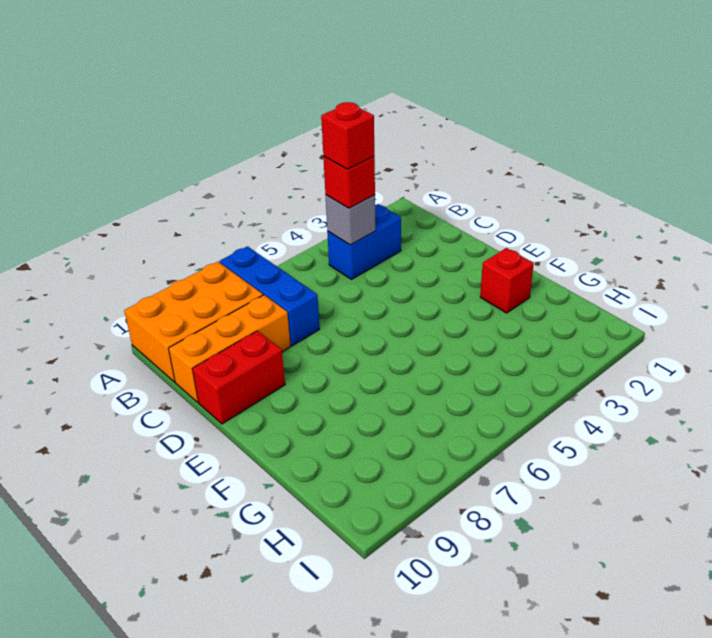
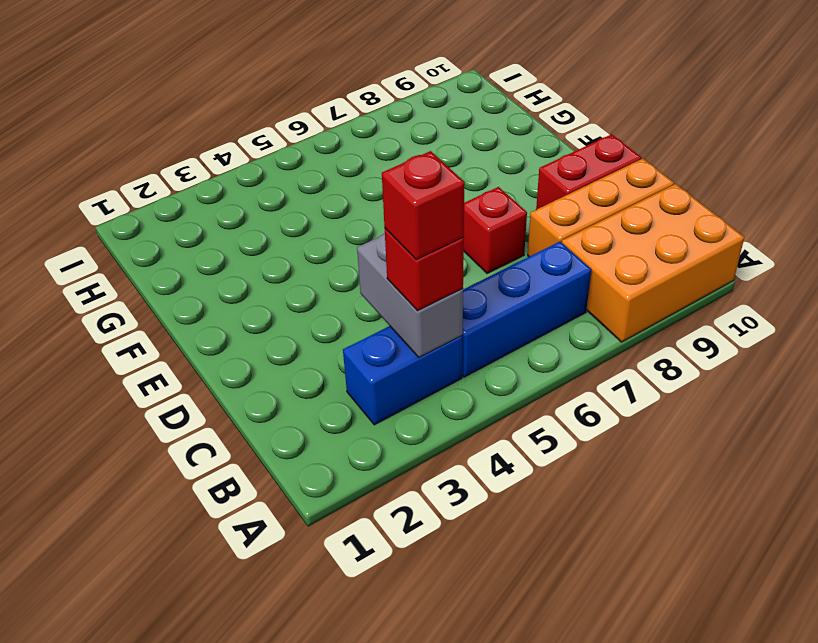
blue brick A7:C7 level 1 -> blue brick B5:B7 level 1
grey brick B4 level 2 -> grey brick B4:C4 level 2
red brick F2 level 1 -> red brick D7 level 1

